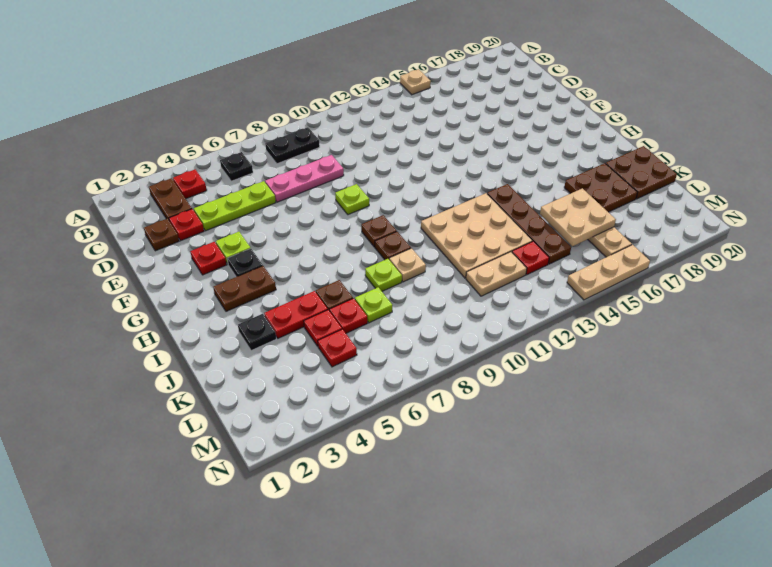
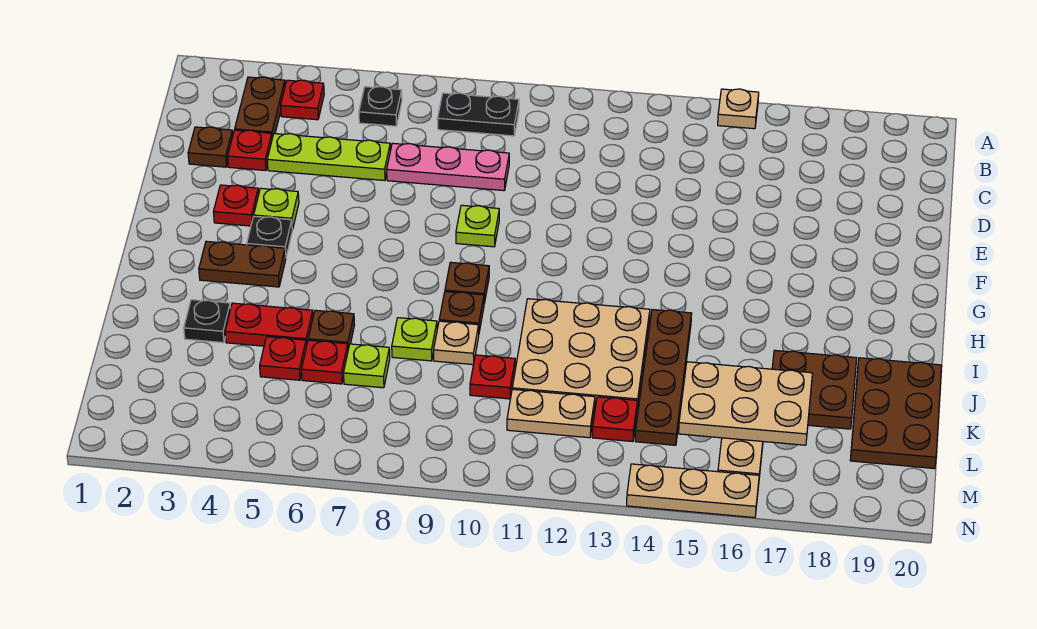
brown plate J19:K20 level 1 -> brown plate J19:L20 level 1
tan plate K15:L16 level 2 -> tan plate K15:L17 level 2
red plate L5 level 1 -> red plate K10 level 1

